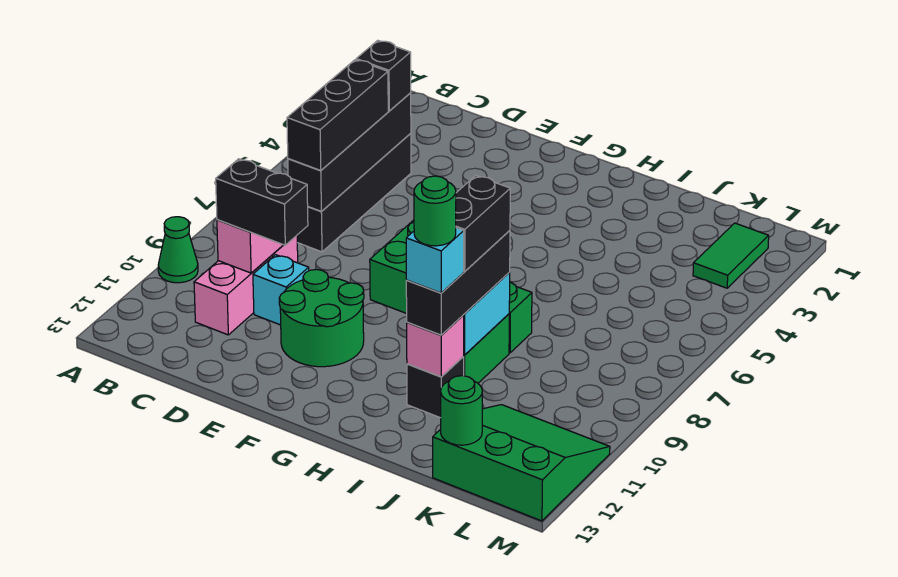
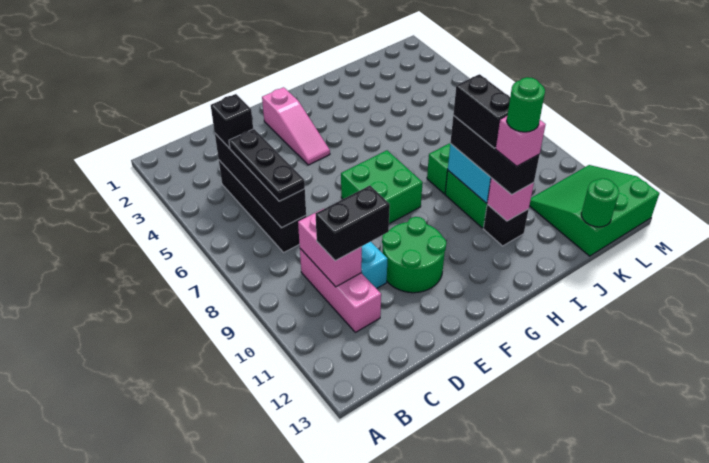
green cone A10 level 1 -> none
black brick C5:C7 level 3 -> black plate C5:C7 level 3
none -> pink slope F2:F4 level 1 top 2
cyan brick I11 level 4 -> pink brick I11 level 4
green tile L2:L3 level 1 -> none

